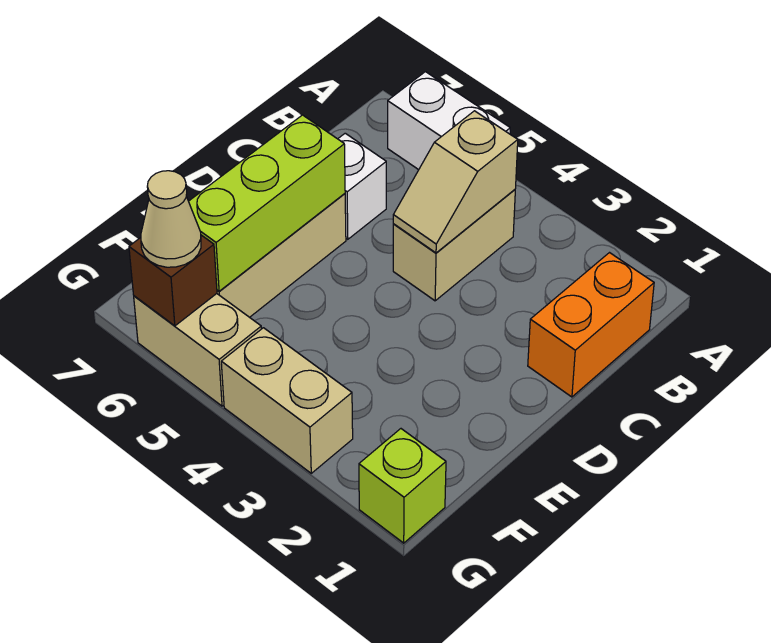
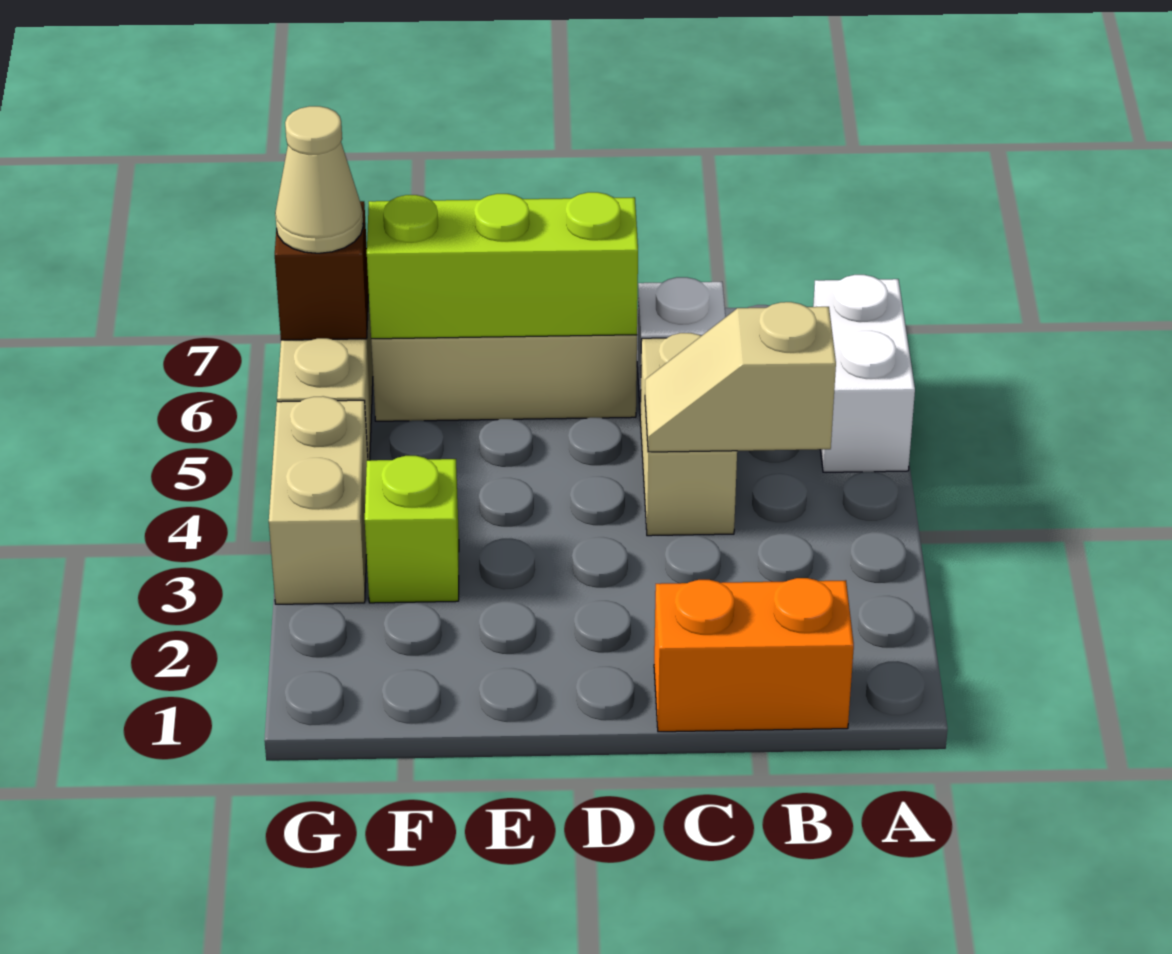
tan brick B4:C4 level 1 -> tan brick C4:C5 level 1
lime brick G1 level 1 -> lime brick F3 level 1

